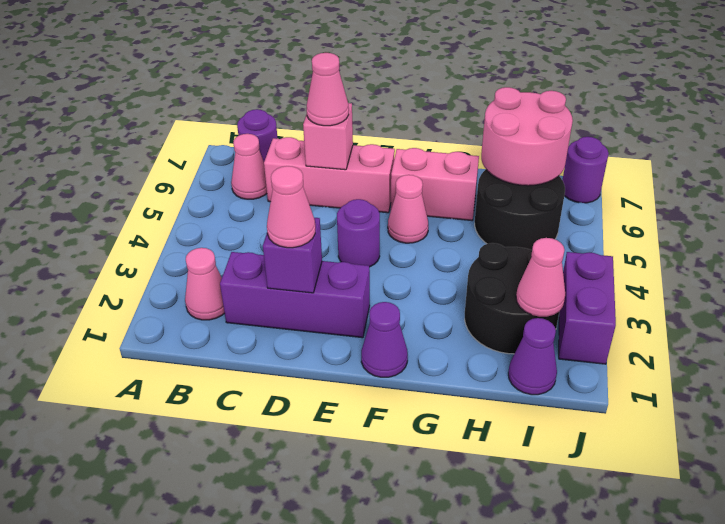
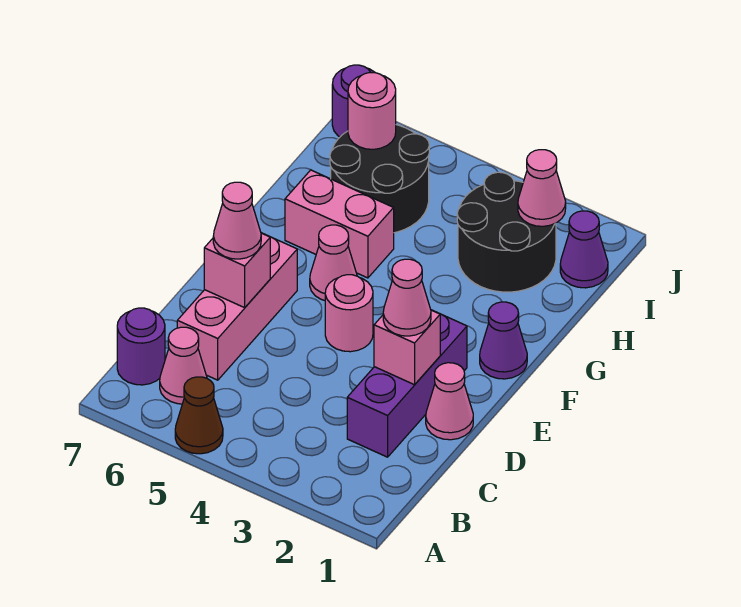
none -> brown cone A5 level 1
pink cone B2 level 1 -> pink cone D1 level 1
purple brick D2 level 2 -> pink brick D2 level 2
purple round brick E4 level 1 -> pink round brick E4 level 1
pink brick F6:G6 level 1 -> pink brick G5:G6 level 1
pink round brick H6:I7 level 2 -> pink round brick I6 level 2
purple brick J2:J3 level 1 -> none

